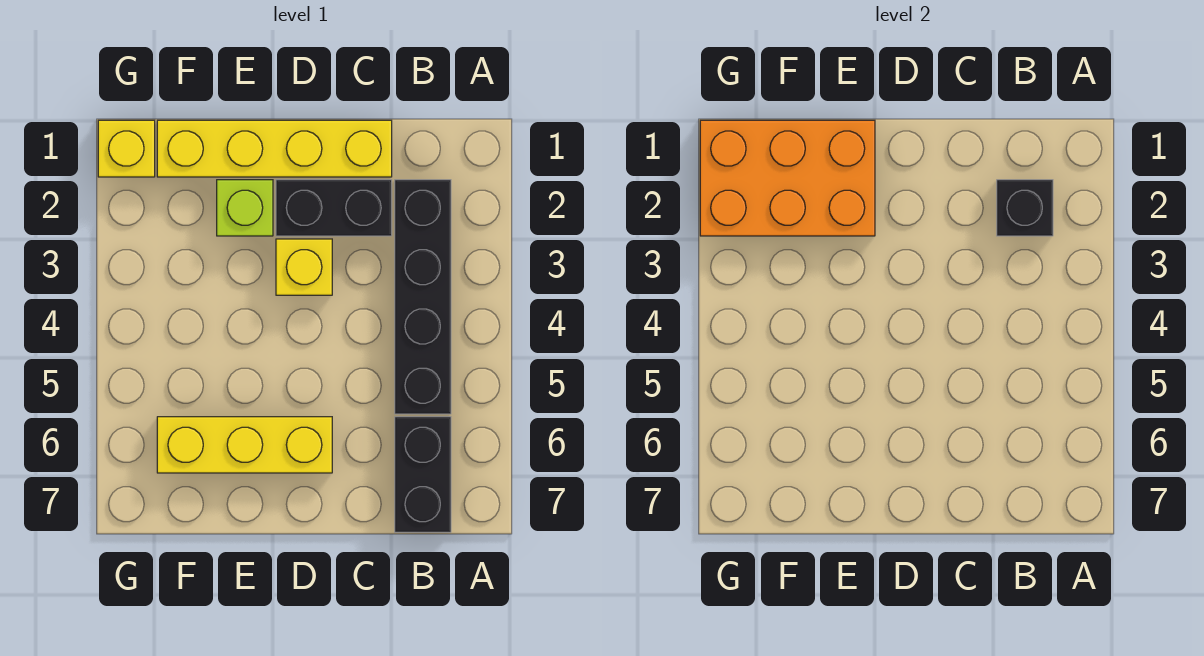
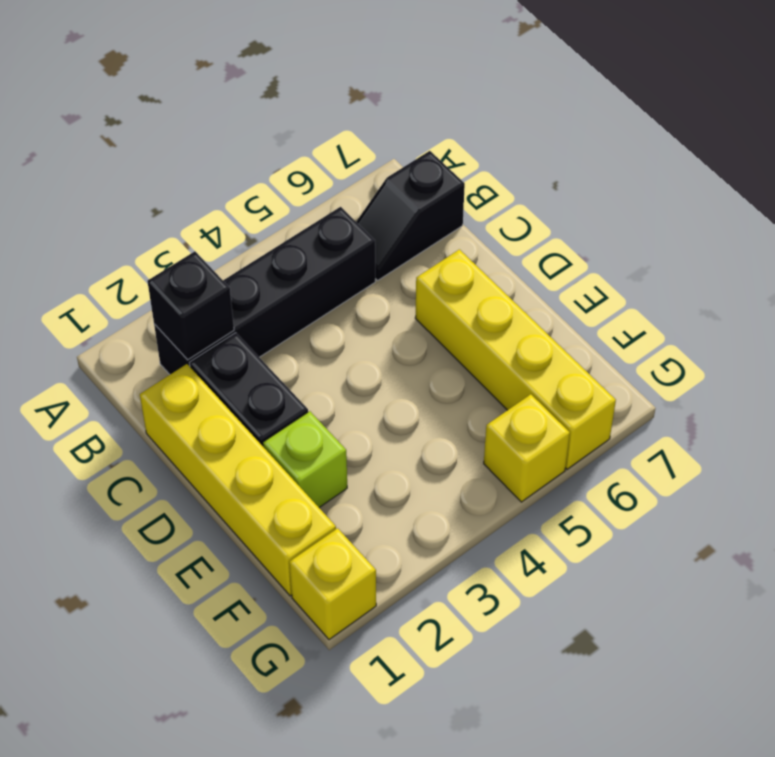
black brick B6:B7 level 1 -> black slope B6:B7 level 1 top 7
yellow brick D3 level 1 -> yellow brick G5 level 1
yellow brick D6:F6 level 1 -> yellow brick D6:G6 level 1
orange brick E1:G2 level 2 -> none

